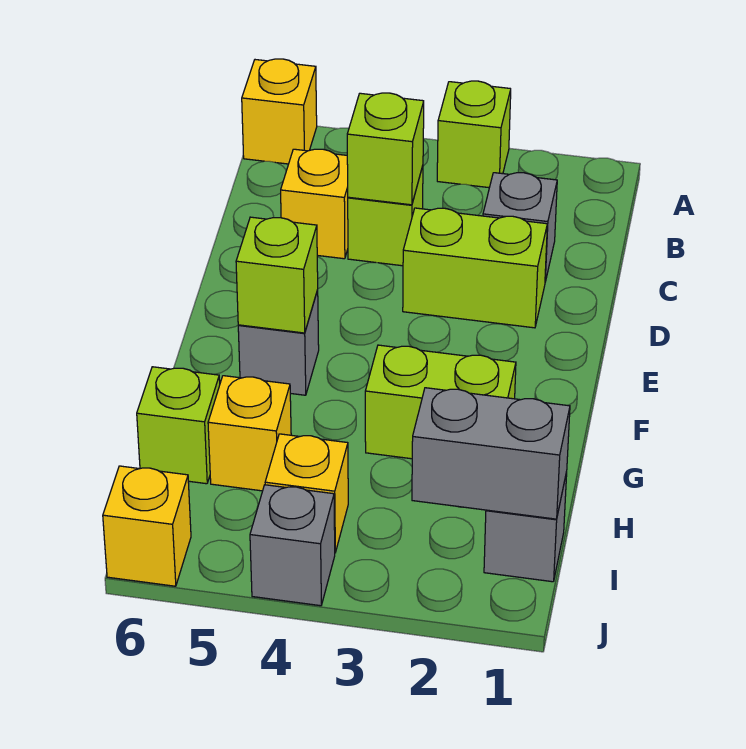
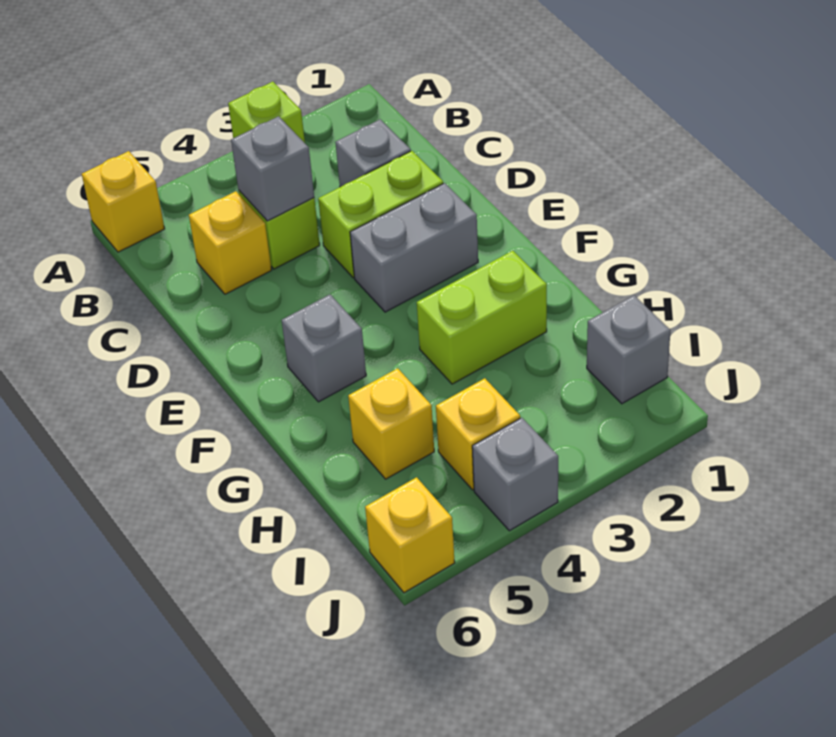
lime brick C4 level 2 -> grey brick C4 level 2
lime brick F5 level 2 -> none
lime brick H6 level 1 -> none
grey brick I1:I2 level 2 -> grey brick E2:E3 level 1

